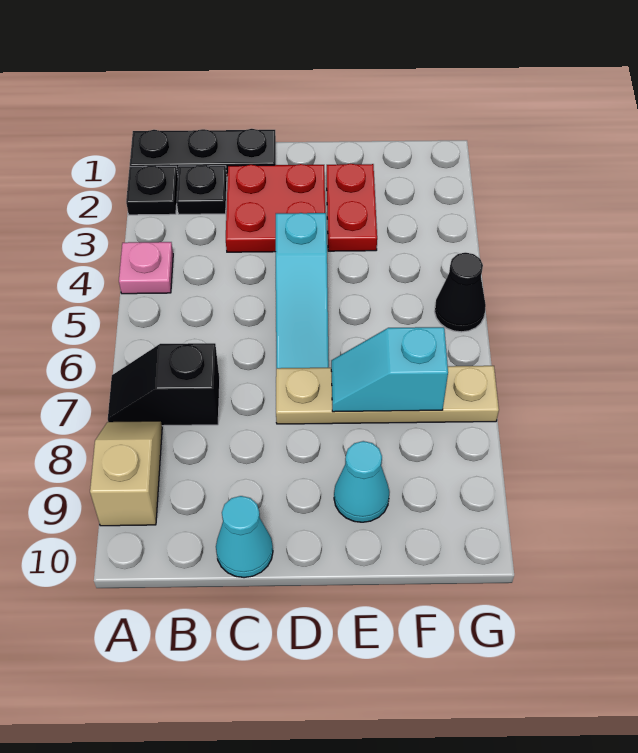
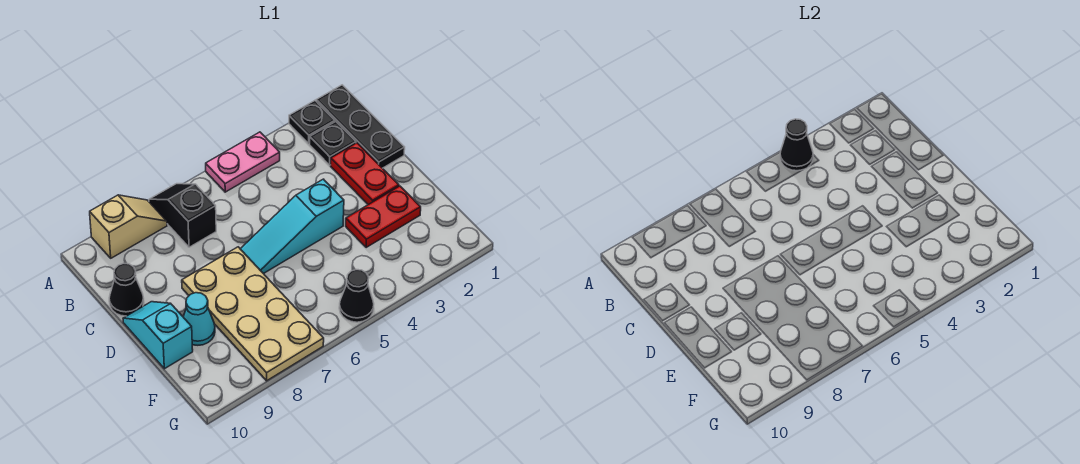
pink plate A4 level 1 -> pink plate A4:A5 level 1
none -> black cone A4 level 2
red plate C2:D3 level 1 -> red plate C2:D2 level 1
cyan cone C10 level 1 -> black cone C10 level 1
tan plate D7:G7 level 1 -> tan plate D7:G8 level 1
cyan slope E7:F7 level 2 top F -> cyan slope D10:E10 level 1 top E

